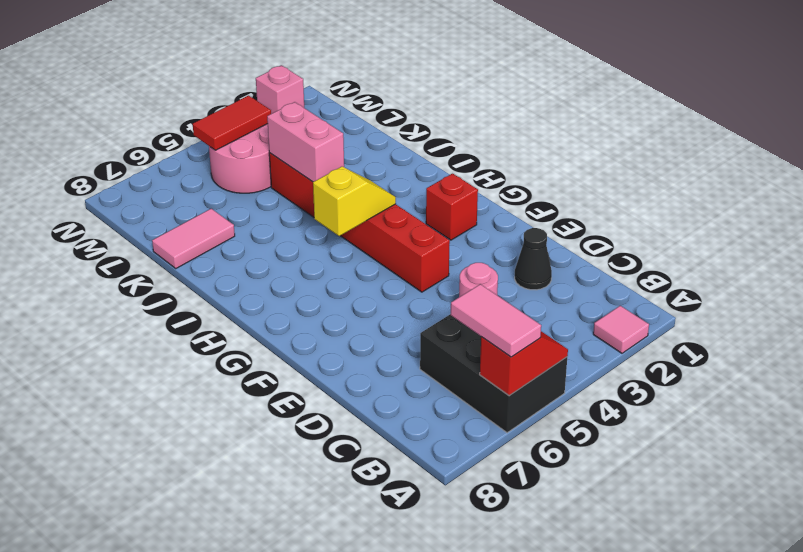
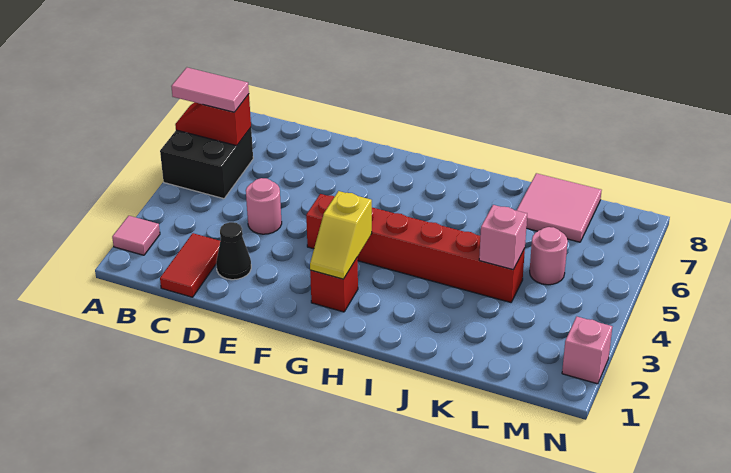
black brick A5:C6 level 1 -> black brick A5:B6 level 1
red slope A5:A6 level 2 top 6 -> red slope A6:B6 level 2 top B
yellow slope H4:H5 level 2 top 5 -> yellow slope G2:G3 level 2 top 3
pink brick J4:K4 level 2 -> pink brick K4 level 2
pink tile K7:K8 level 1 -> pink tile K7:L8 level 1
pink round brick L4:M5 level 1 -> pink round brick L5 level 1
red tile M4:M5 level 2 -> red tile C1:C2 level 1

